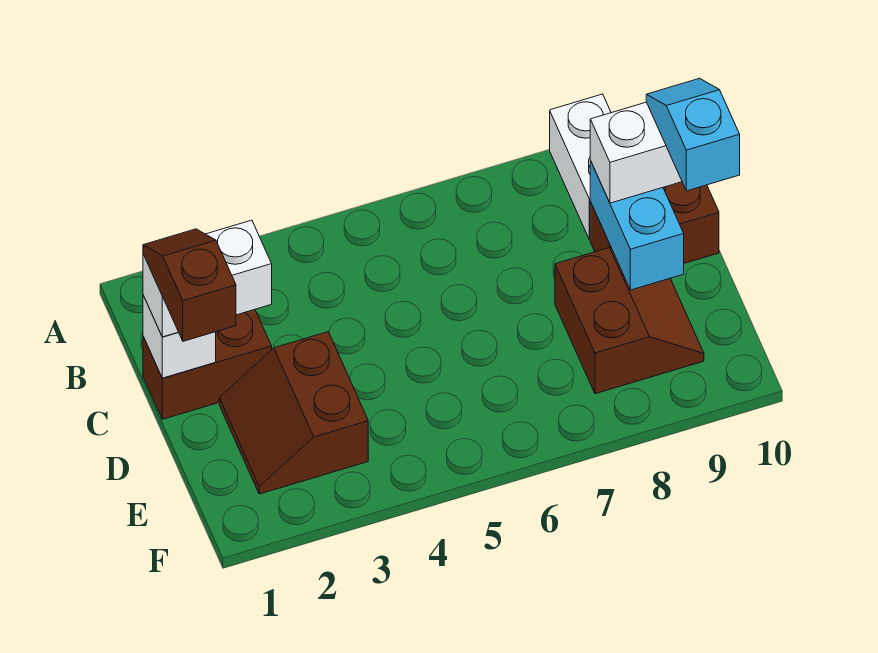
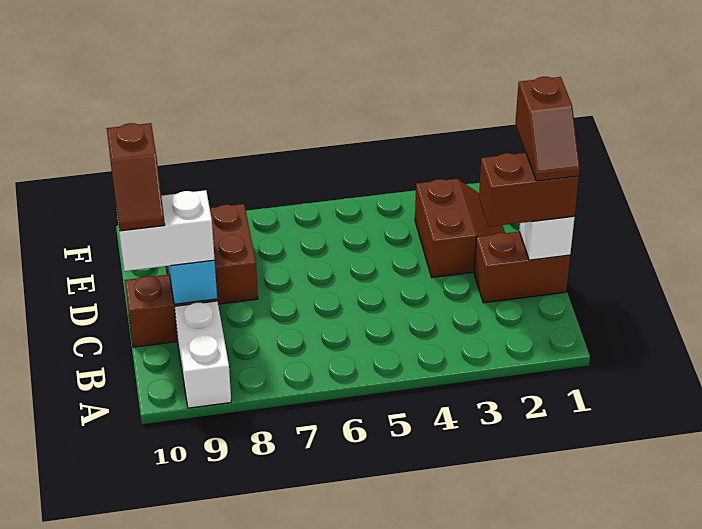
white brick C1:C2 level 3 -> brown brick C1:C2 level 3
cyan slope C10:D10 level 4 top D -> brown slope C10:D10 level 4 top D

